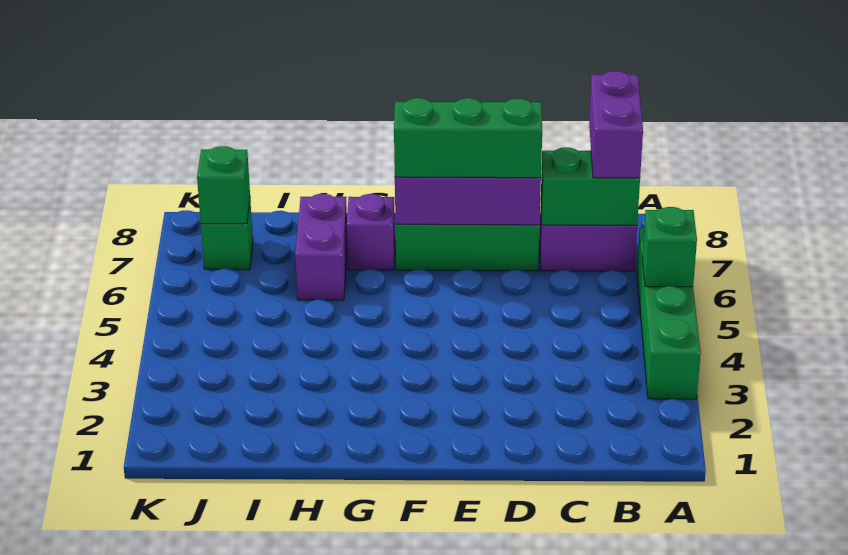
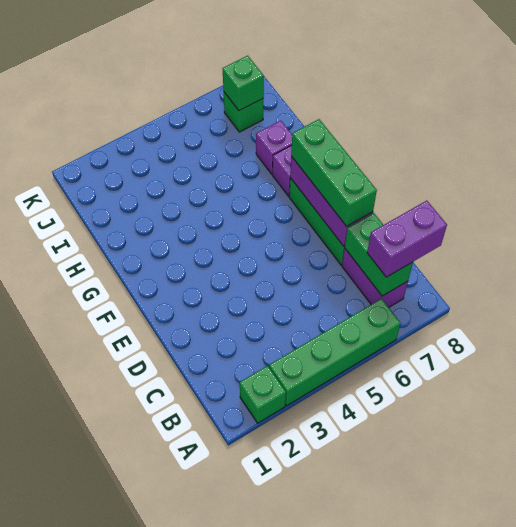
green brick A5 level 2 -> green brick A2 level 1
purple brick H6:H7 level 1 -> purple brick H7 level 1

